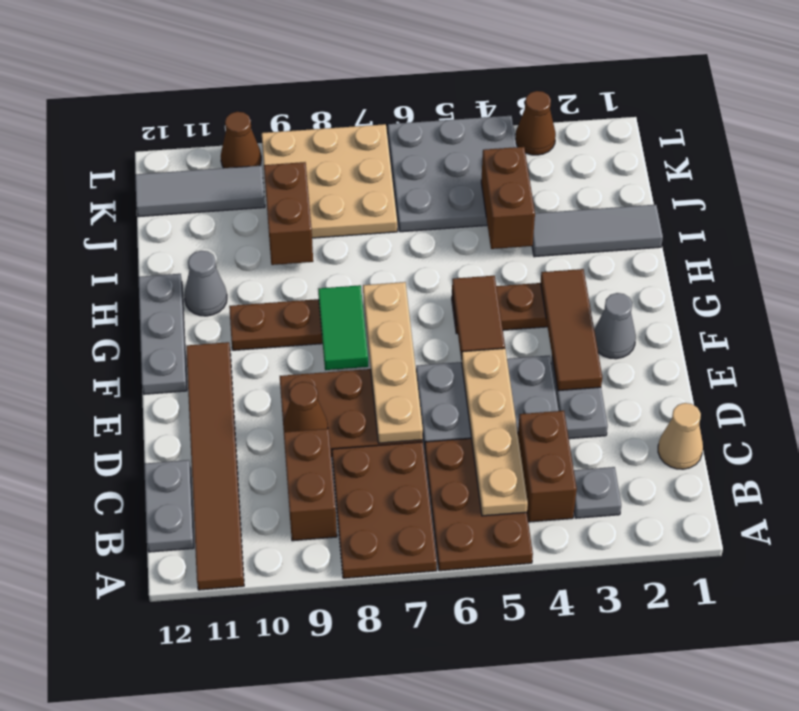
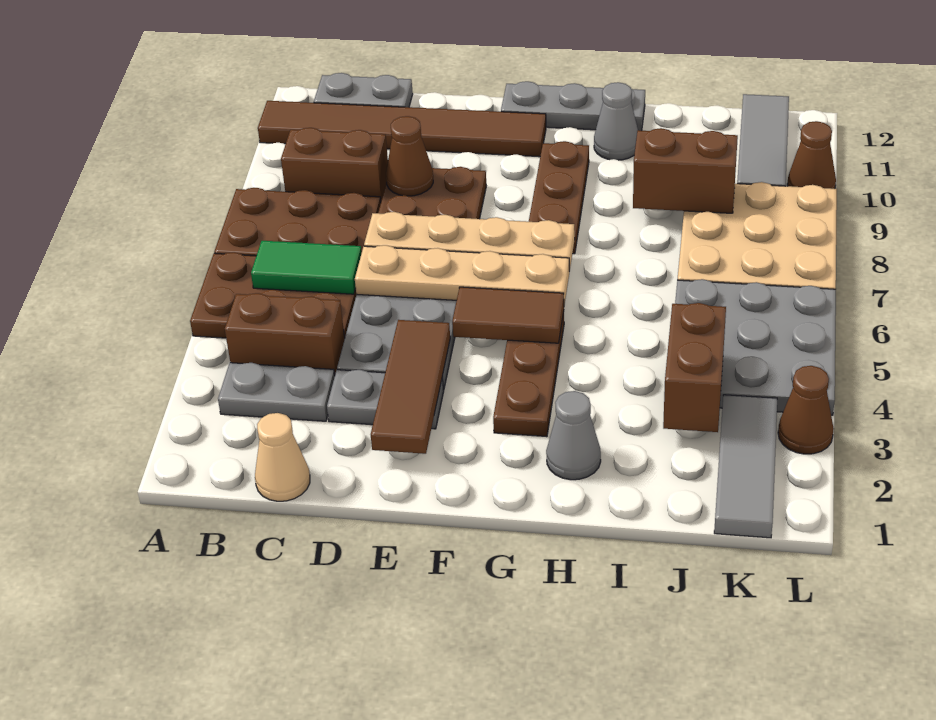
grey plate B3 level 1 -> grey plate B3:C3 level 1
tan plate B5:E5 level 2 -> tan plate D6:G6 level 2
brown tile E3:G3 level 2 -> brown tile E2:E4 level 2
grey cone F2 level 1 -> grey cone H2 level 1
green tile F8:G8 level 2 -> green tile B6:C6 level 2
grey tile I1:I3 level 1 -> grey tile K1:K3 level 1
brown brick I4:J4 level 2 -> brown brick J3:J4 level 2

